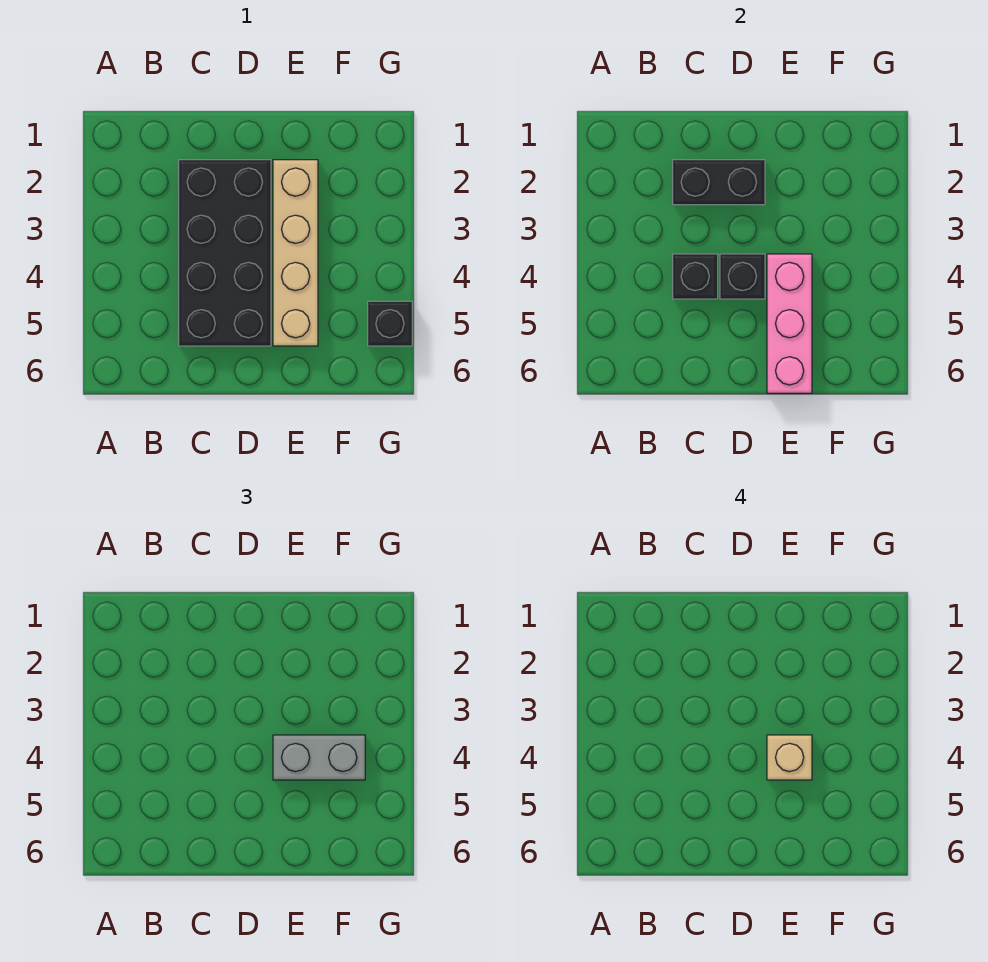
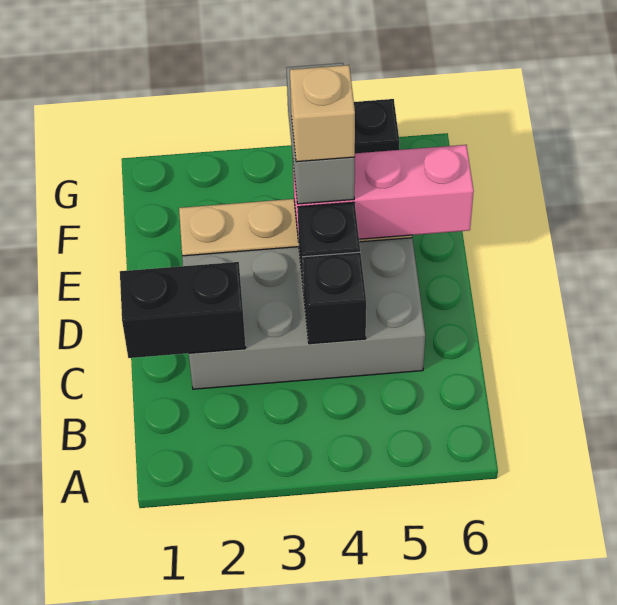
black brick C2:D5 level 1 -> grey brick C2:D5 level 1
black brick C2:D2 level 2 -> black brick C1:C2 level 2

